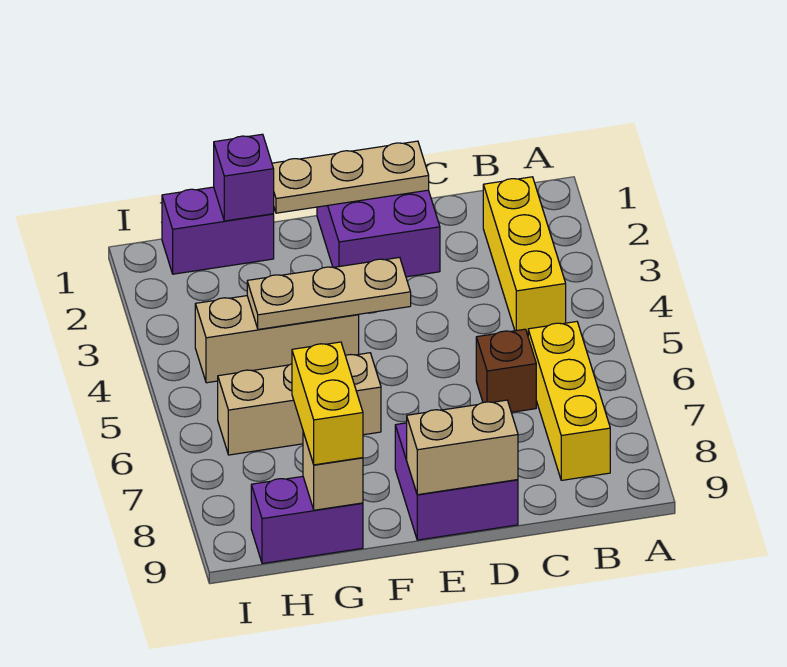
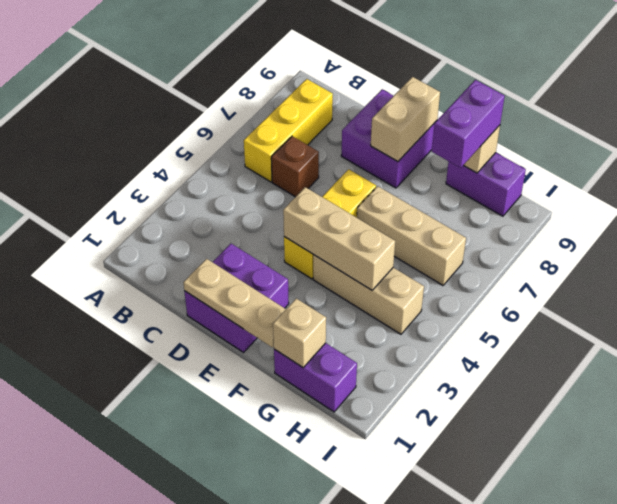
yellow brick B2:B4 level 1 -> yellow brick E4:E6 level 1
tan brick D9:E9 level 2 -> tan brick E8:E9 level 2
tan plate E4:G4 level 2 -> tan brick E4:G4 level 2
purple brick G1 level 2 -> tan brick G1 level 2
yellow brick G8:G9 level 3 -> purple brick G8:G9 level 3

